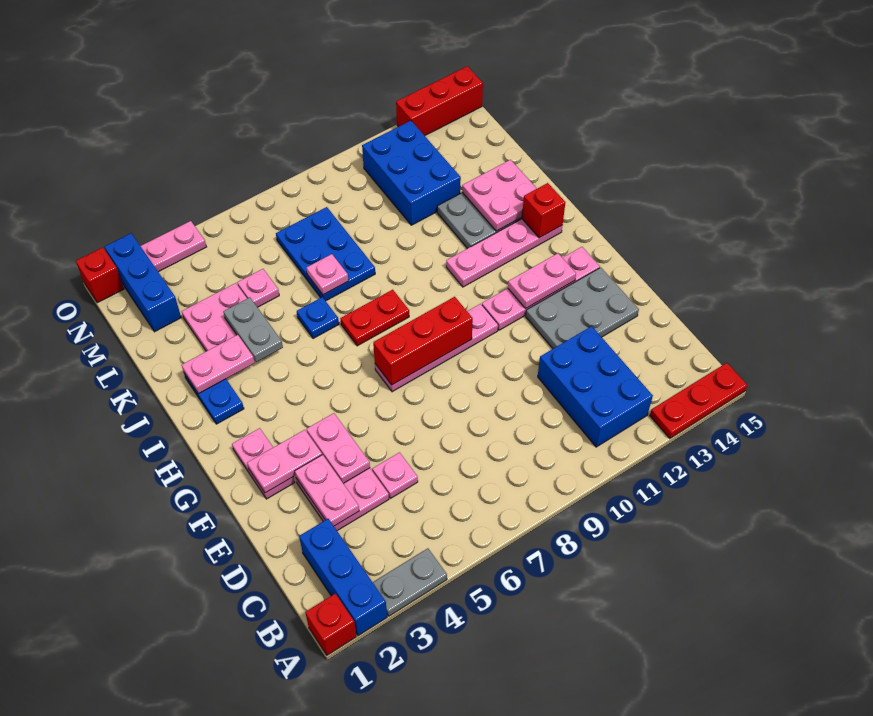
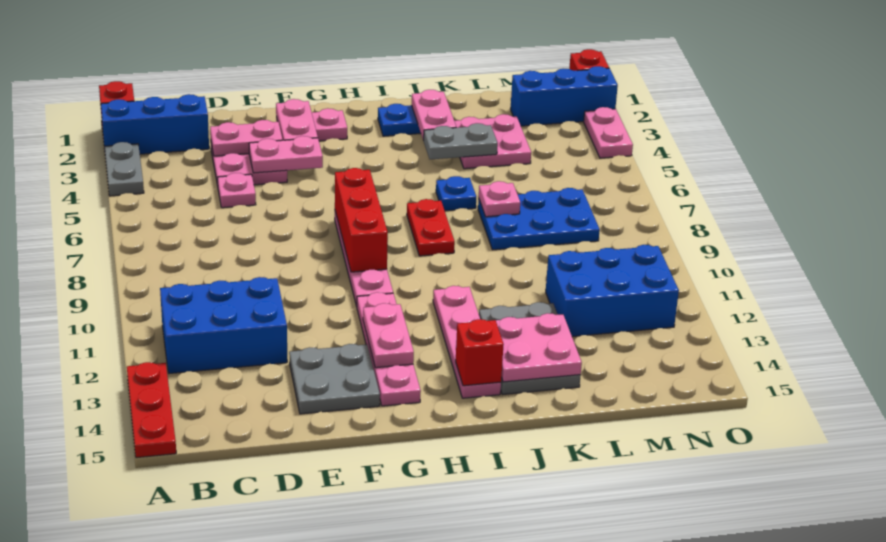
grey plate E12:F14 level 1 -> grey plate E13:F14 level 1
pink plate L5 level 1 -> none
red brick O13:O15 level 1 -> none

